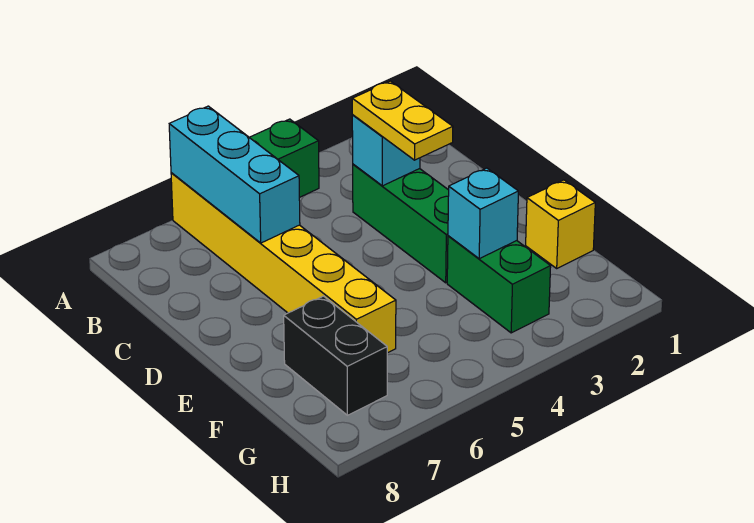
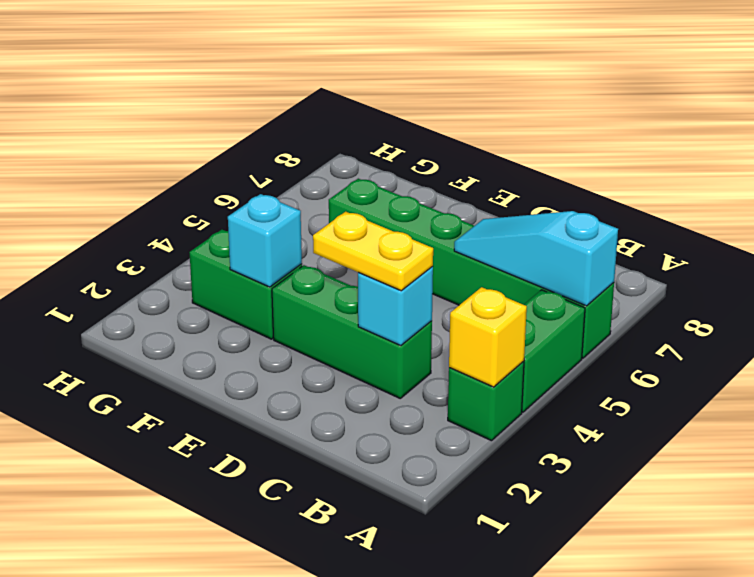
none -> green brick A3 level 1
yellow brick A6:F6 level 1 -> green brick A6:F6 level 1
cyan brick A6:C6 level 2 -> cyan slope A6:C6 level 2 top A
yellow brick F1 level 1 -> yellow brick A3 level 2
black brick F7:G7 level 1 -> none

